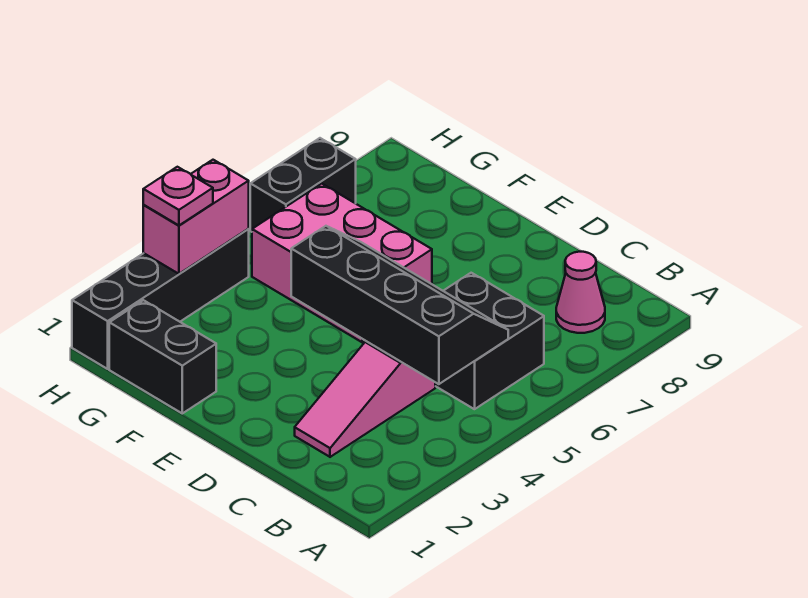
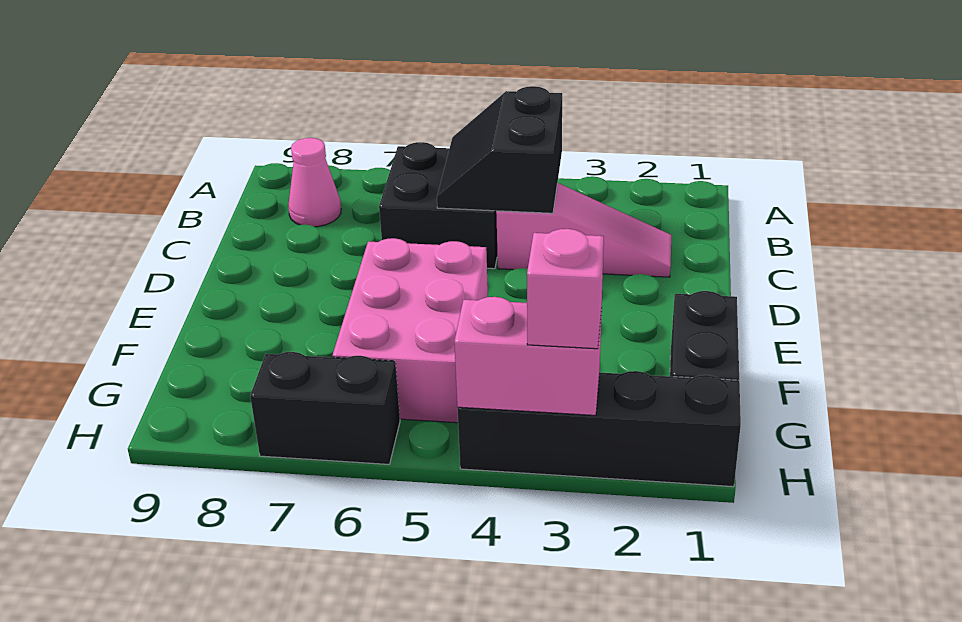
black slope B4:E5 level 2 top 4 -> black slope B4:C5 level 2 top 4
pink plate H3 level 3 -> pink brick H3 level 3

